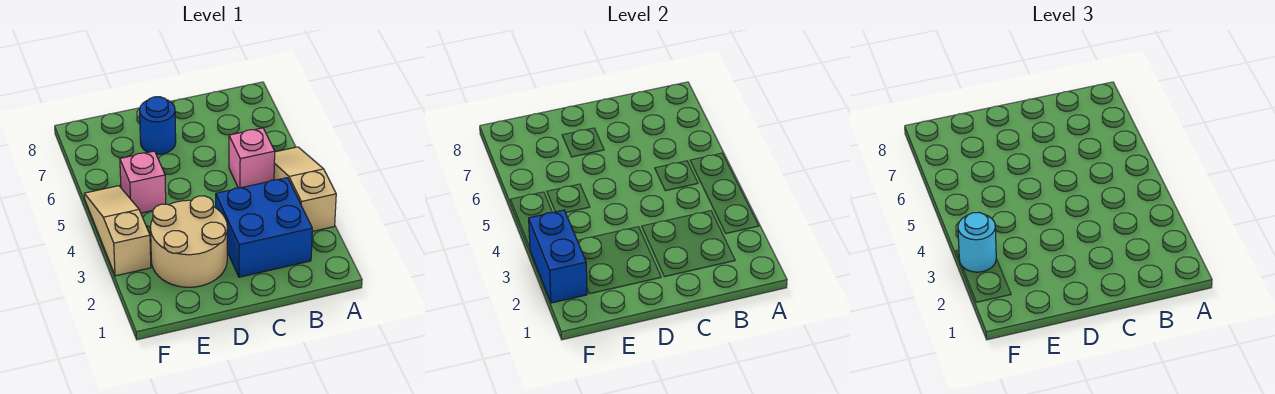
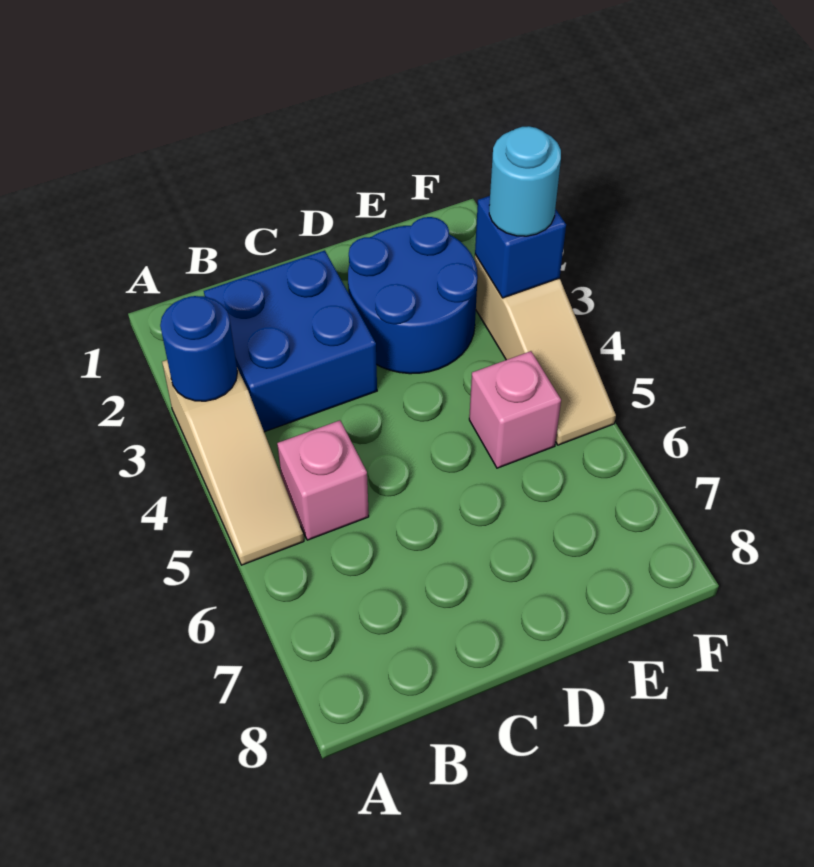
tan round brick D2:E3 level 1 -> blue round brick D2:E3 level 1
blue round brick D7 level 1 -> blue round brick A3 level 2
blue brick F2:F3 level 2 -> blue brick F3 level 2

